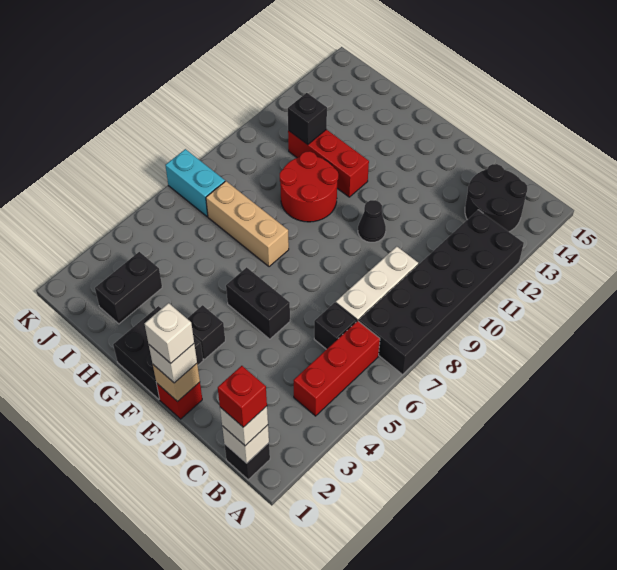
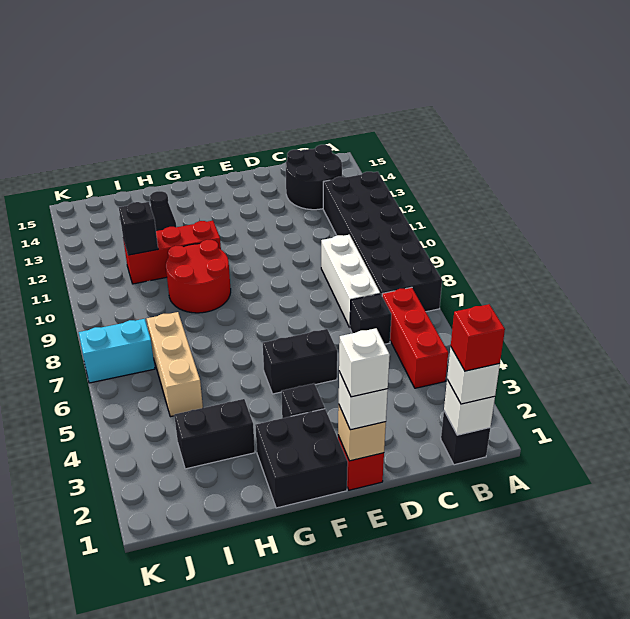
black cone E10 level 1 -> black cone H13 level 1
tan brick G7:I7 level 1 -> tan brick I5:I7 level 1
black brick I2:I3 level 1 -> black brick H3:I3 level 1

